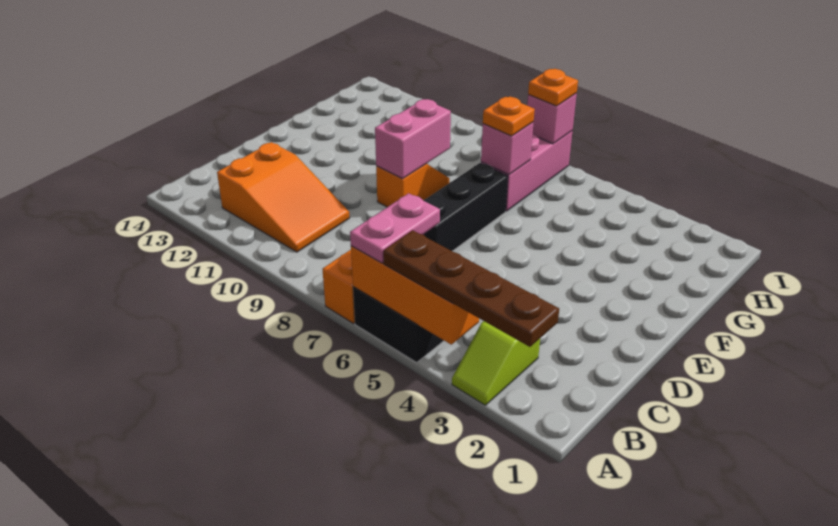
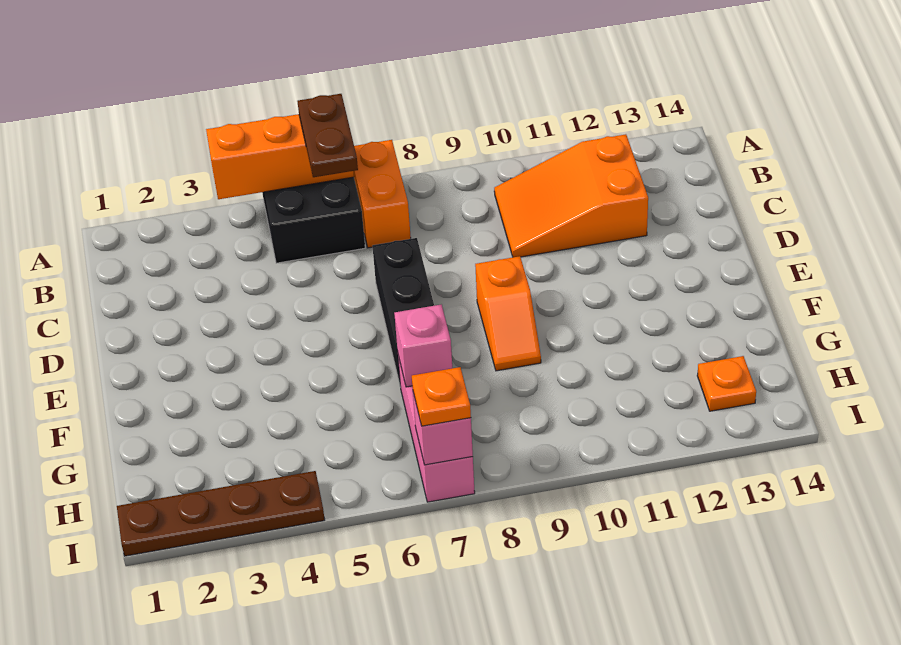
brown plate A2:A5 level 3 -> brown plate I1:I4 level 1
lime slope A3:B3 level 1 top B -> none
pink plate A6:B6 level 3 -> brown plate A6:B6 level 3
pink brick E9:F9 level 2 -> none
orange plate G7 level 3 -> orange plate H13 level 1

